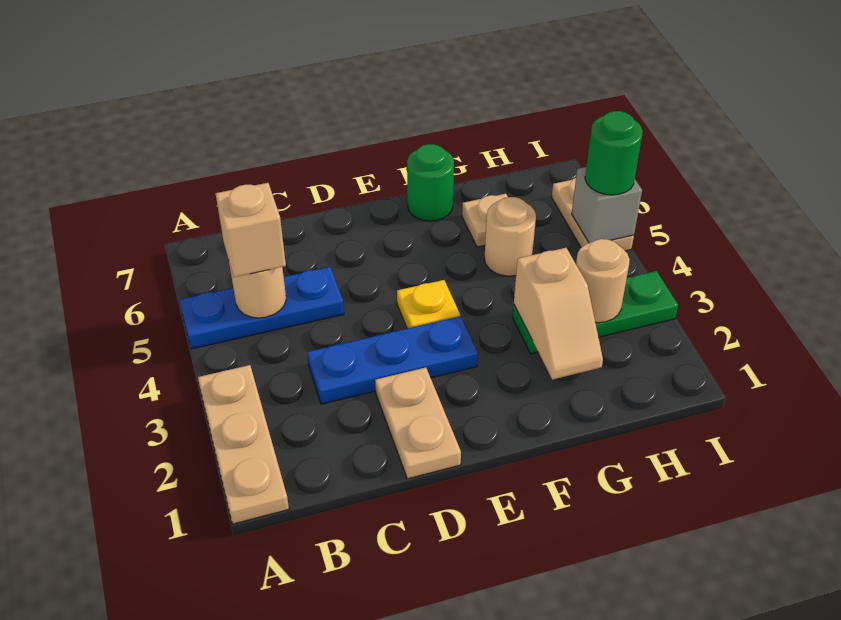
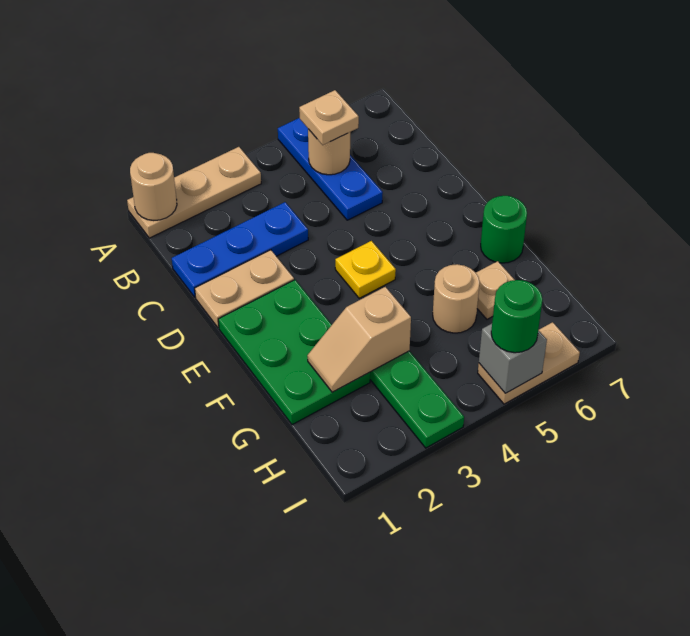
tan brick B5 level 3 -> tan plate B5 level 3
blue plate C3:E3 level 1 -> blue plate C1:C3 level 1
none -> green plate E1:G2 level 1
tan round brick H3 level 2 -> tan round brick A1 level 2

